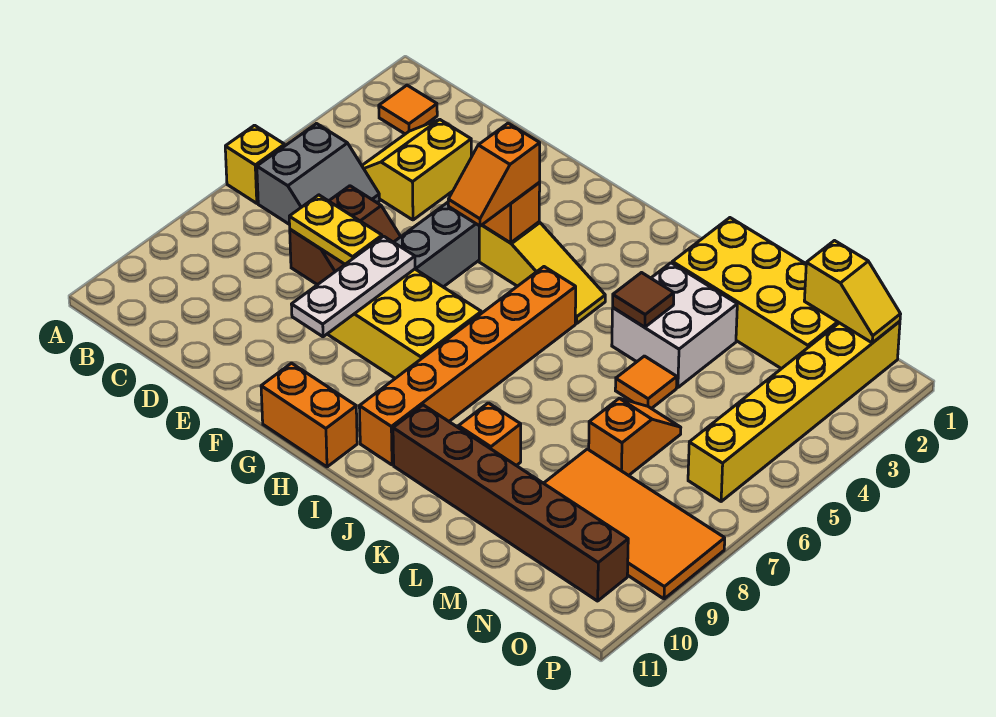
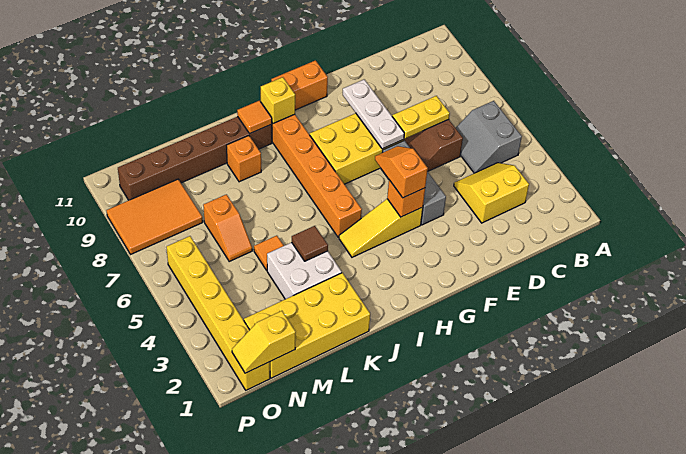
yellow brick A6 level 1 -> yellow brick I10 level 2
orange tile B2 level 1 -> orange tile J10 level 2
yellow slope C3:D4 level 1 top D -> yellow slope C3:D4 level 1 top 3
orange tile M8:P9 level 1 -> orange tile N8:P9 level 1

